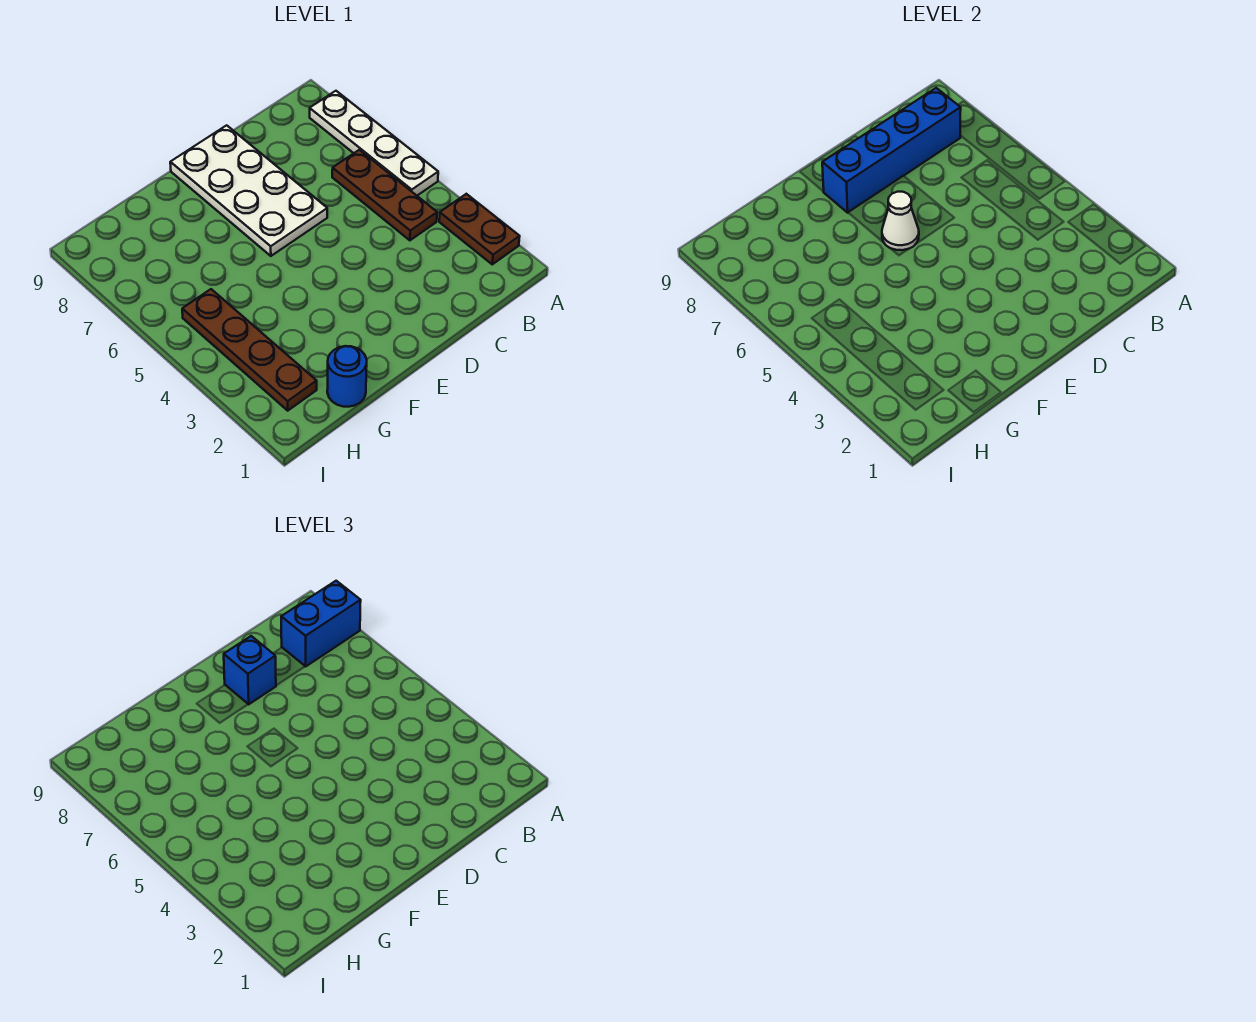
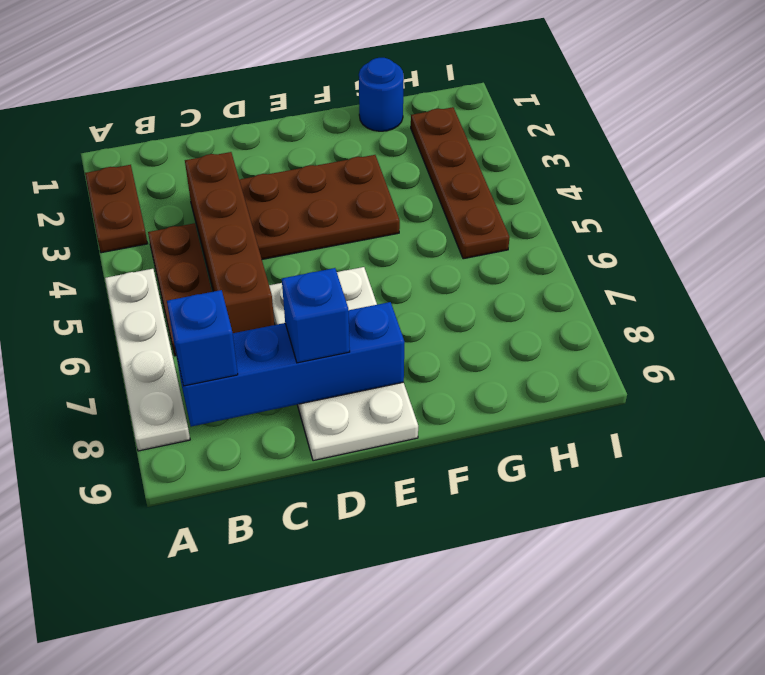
blue brick A8:B8 level 3 -> blue brick B8 level 3
none -> brown brick C3:C6 level 1
none -> brown plate D3:F4 level 1
white cone E6 level 2 -> none

